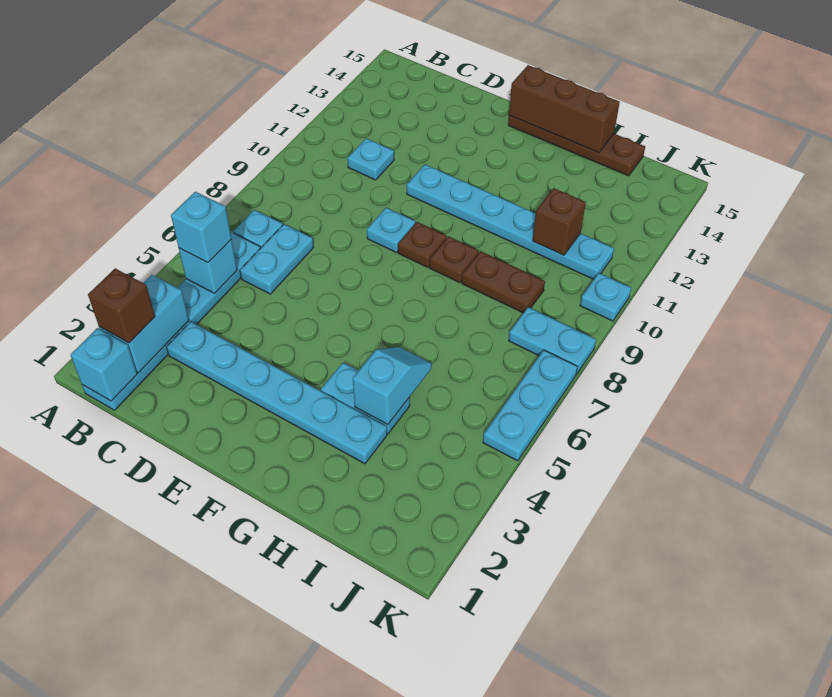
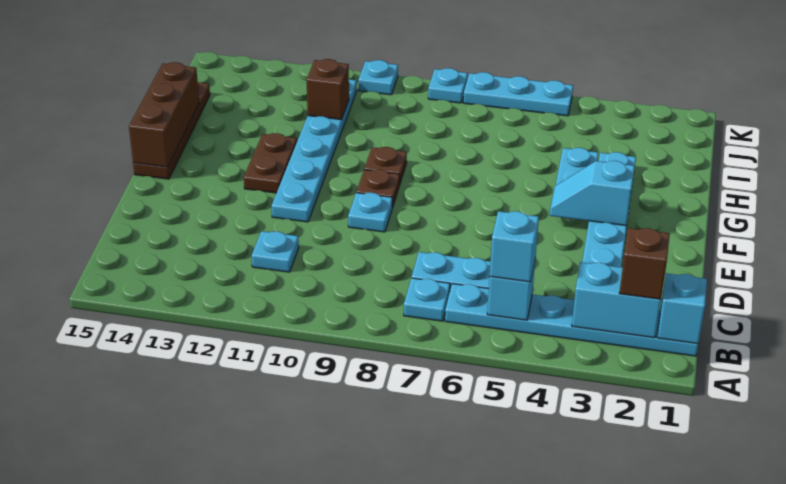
cyan slope H4:H5 level 2 top 4 -> cyan slope F3:F4 level 2 top 3
brown plate H9:I9 level 1 -> brown plate F12:G12 level 1
cyan plate J8:K8 level 1 -> cyan plate K8 level 1

